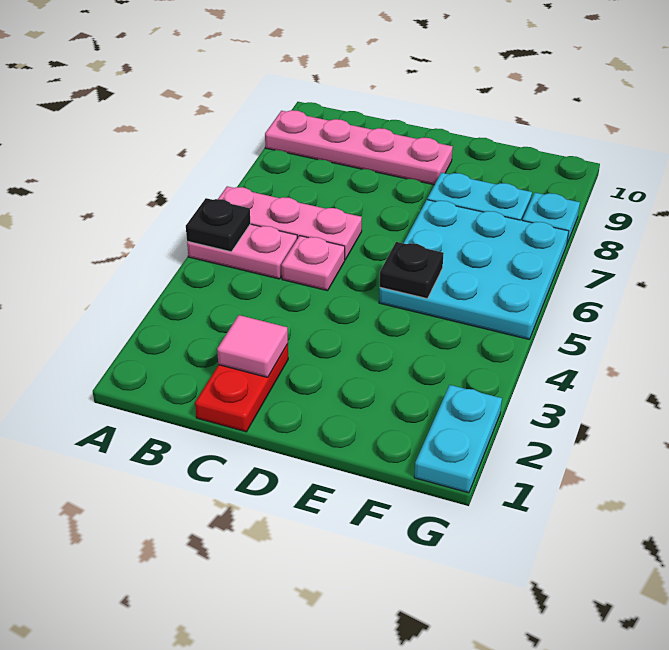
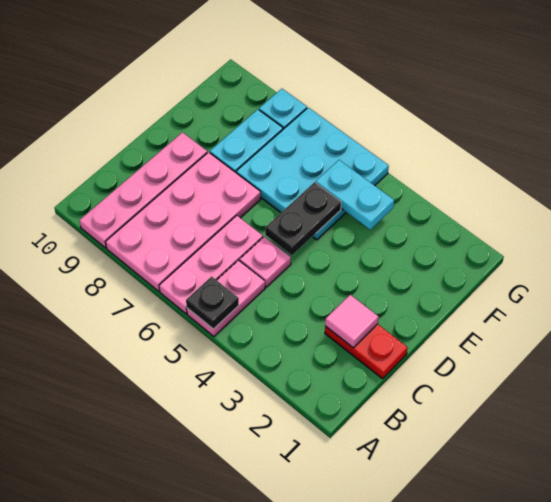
none -> pink plate A7:D8 level 1
black plate E5 level 2 -> black plate D5:E5 level 2
cyan plate G1:G2 level 1 -> cyan plate F4:F5 level 2

